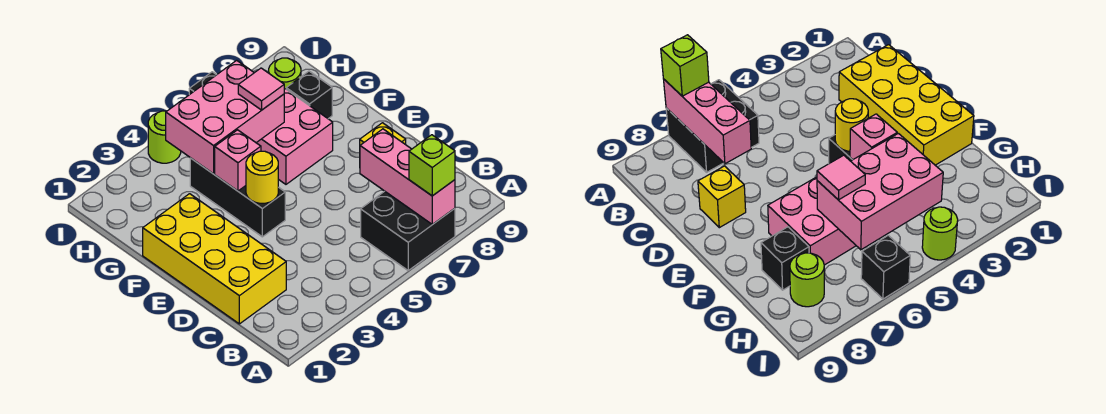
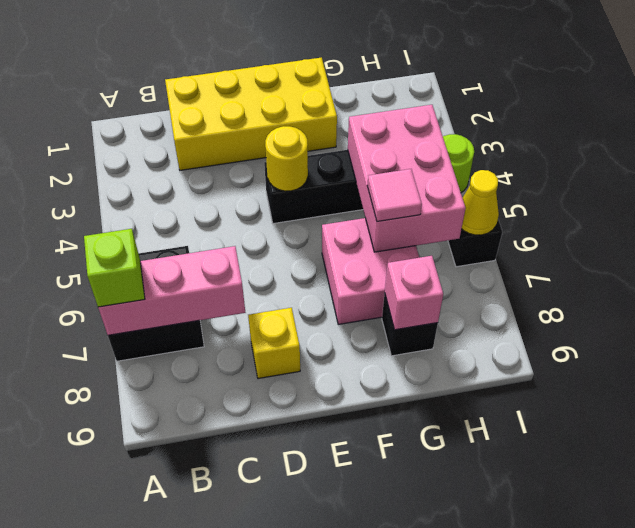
pink brick F4 level 2 -> pink brick G8 level 2
lime round brick H8 level 1 -> none
none -> yellow cone I6 level 2

